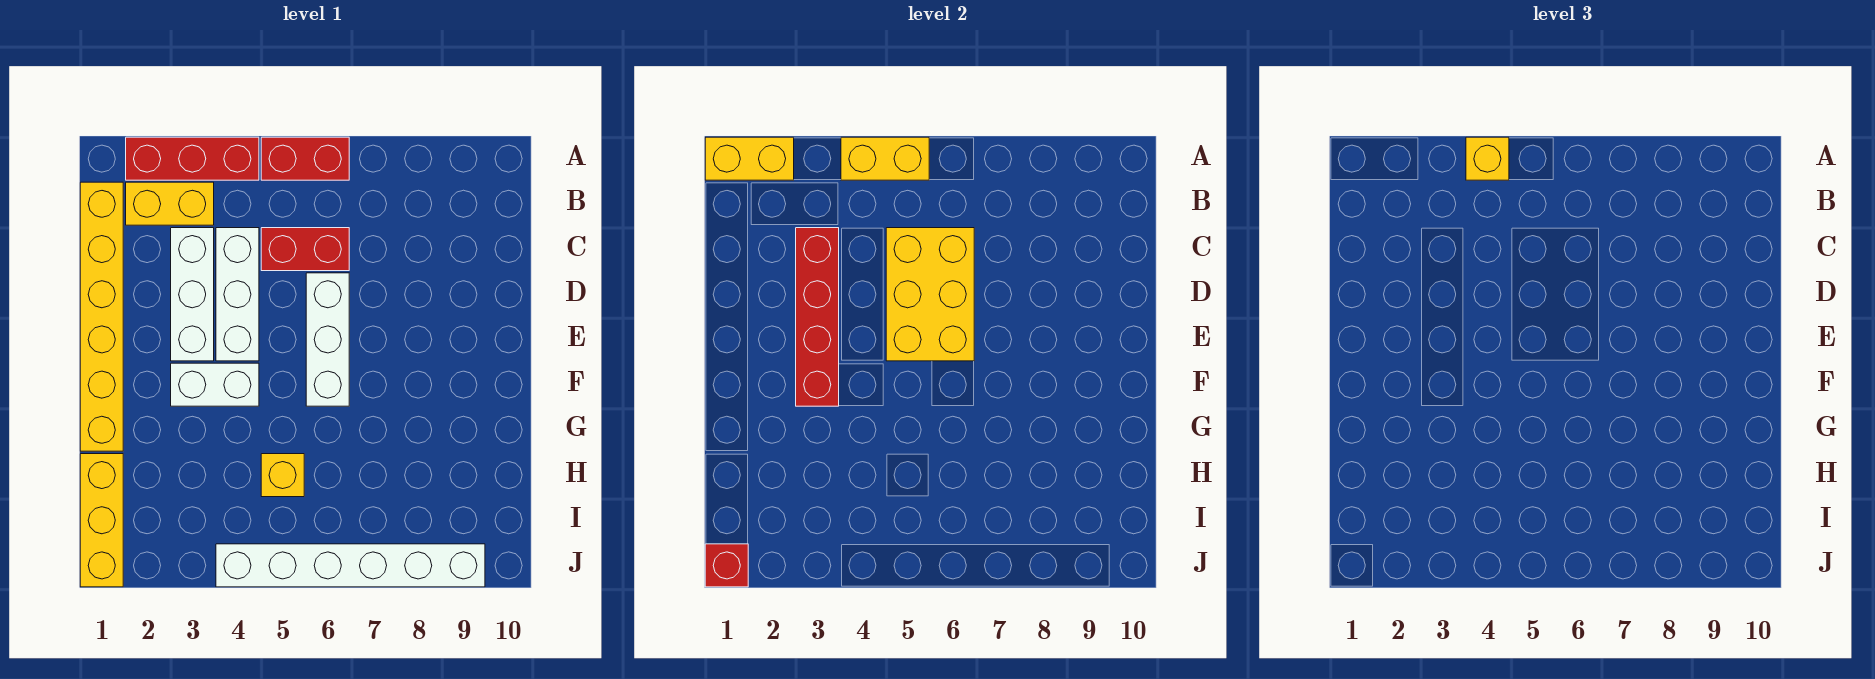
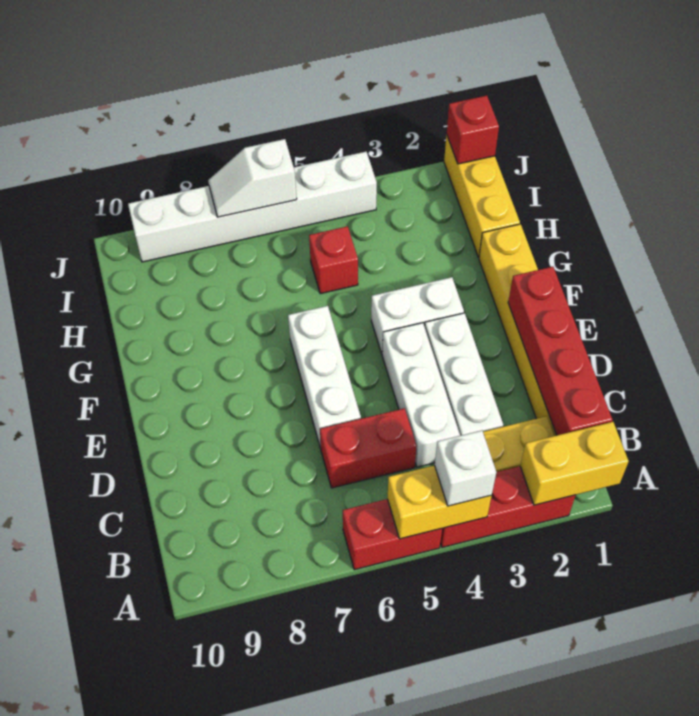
yellow brick A4 level 3 -> white brick A4 level 3
red brick C3:F3 level 2 -> red brick B1:E1 level 2
yellow brick C5:E6 level 2 -> none
yellow brick H5 level 1 -> red brick H5 level 1
none -> white slope J6:J7 level 2 top 6

